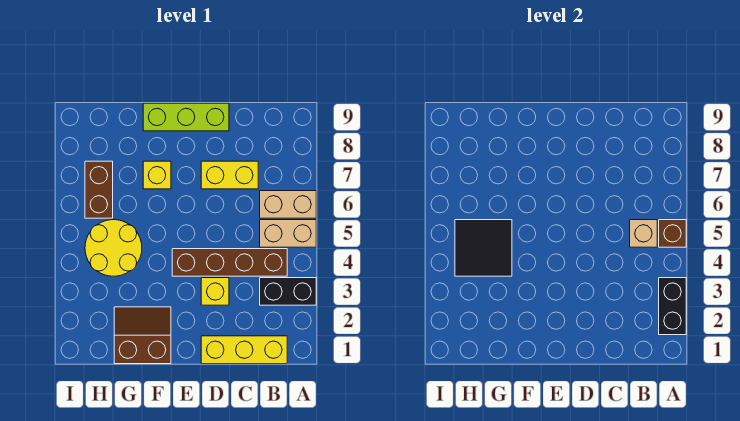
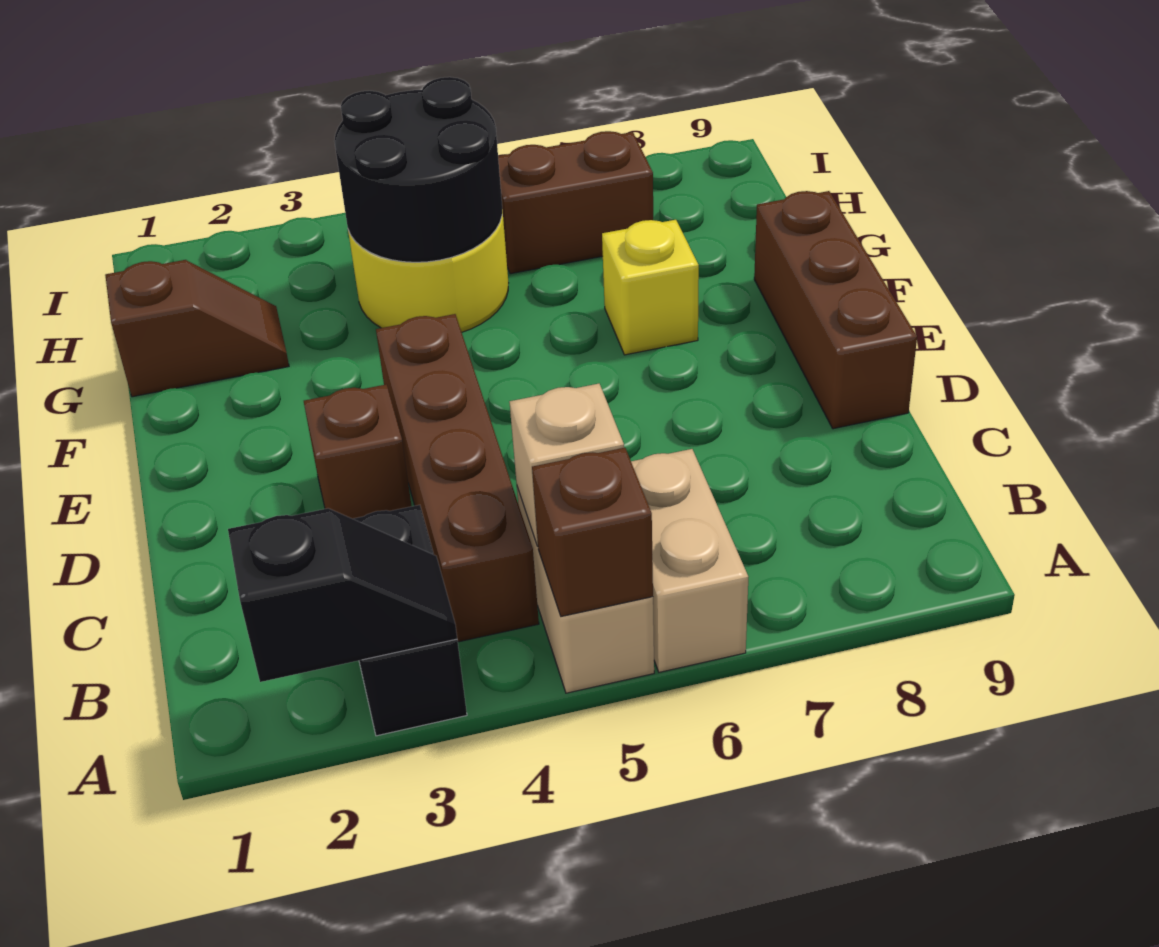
black brick A2:A3 level 2 -> black slope A2:A3 level 2 top 2
yellow brick B1:D1 level 1 -> none
yellow brick C7:D7 level 1 -> none
yellow brick D3 level 1 -> brown brick D3 level 1
lime brick D9:F9 level 1 -> brown brick D9:F9 level 1
brown slope F1:G2 level 1 top 1 -> brown slope G1:G2 level 1 top 1
black tile G4:H5 level 2 -> black round brick G4:H5 level 2

